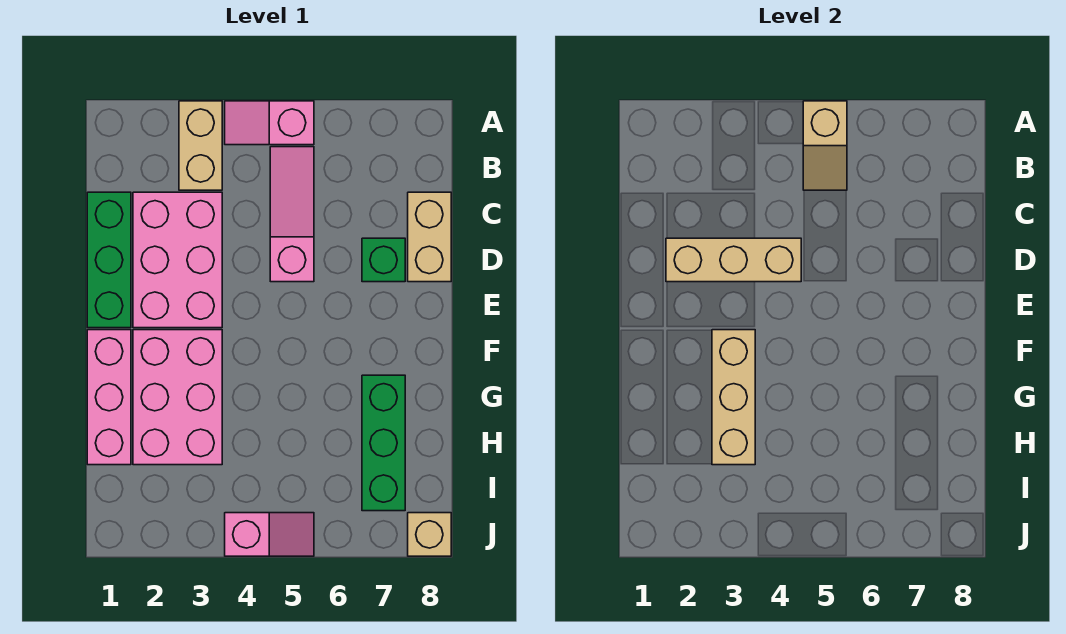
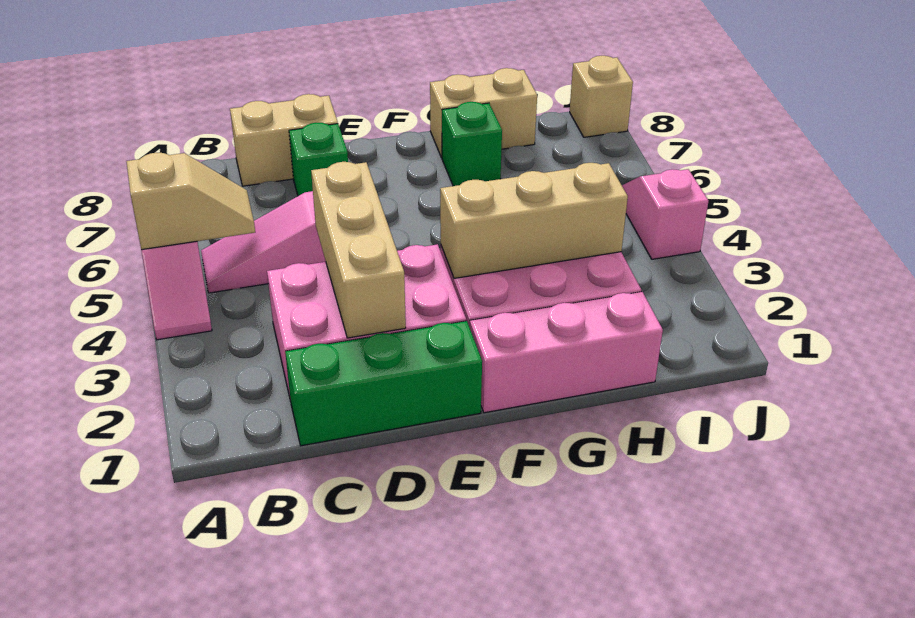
tan brick A3:B3 level 1 -> tan brick G8:H8 level 1
green brick G7:I7 level 1 -> green brick G7 level 1

